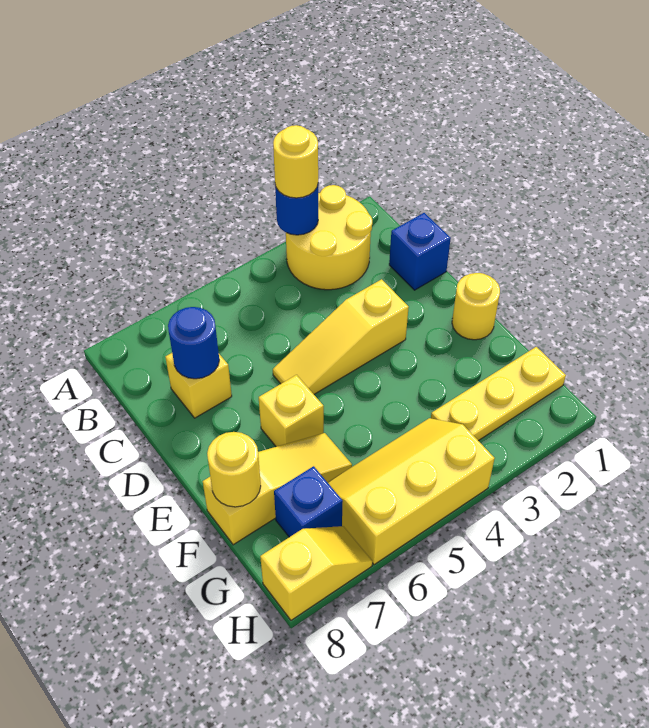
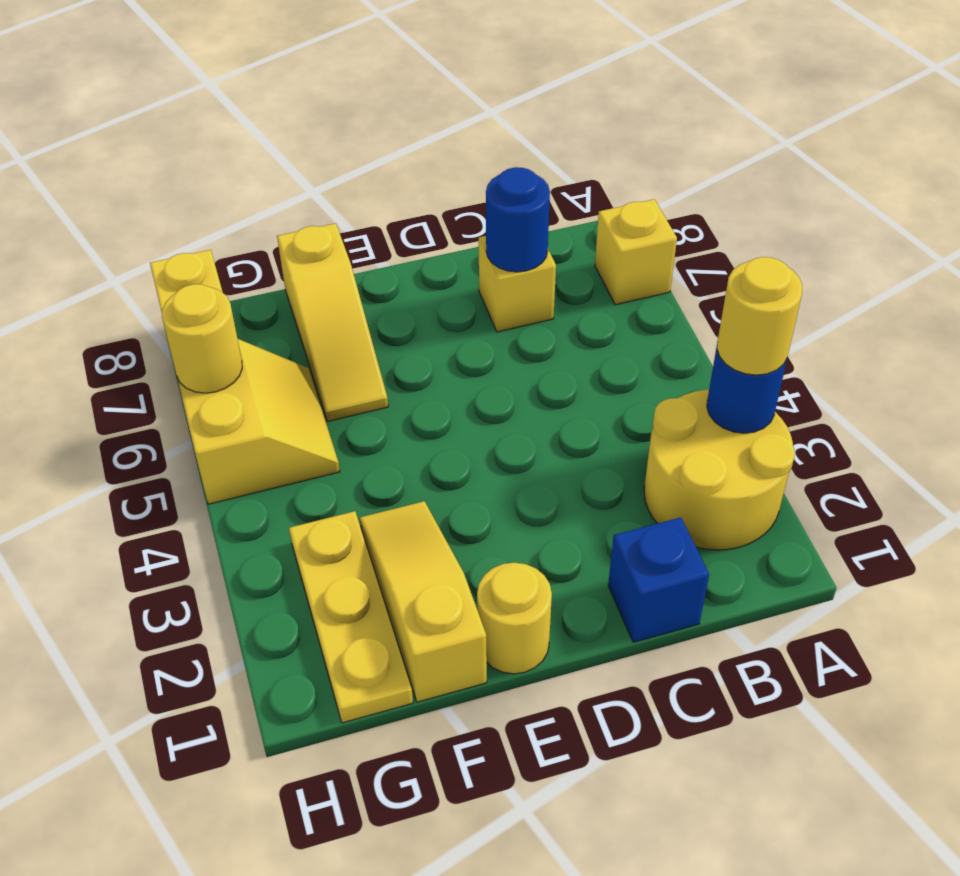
yellow slope D3:D5 level 1 top 3 -> yellow slope F1:F3 level 1 top 1
yellow brick E6 level 1 -> yellow brick A7 level 1
yellow round brick F8 level 2 -> yellow round brick H6 level 2
yellow slope G4:H6 level 1 top H -> yellow slope G5:H6 level 1 top H
blue brick G7 level 1 -> none

